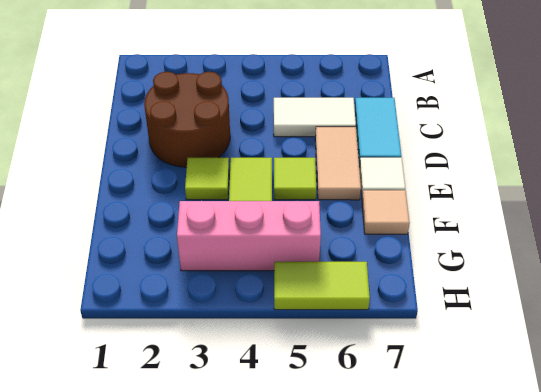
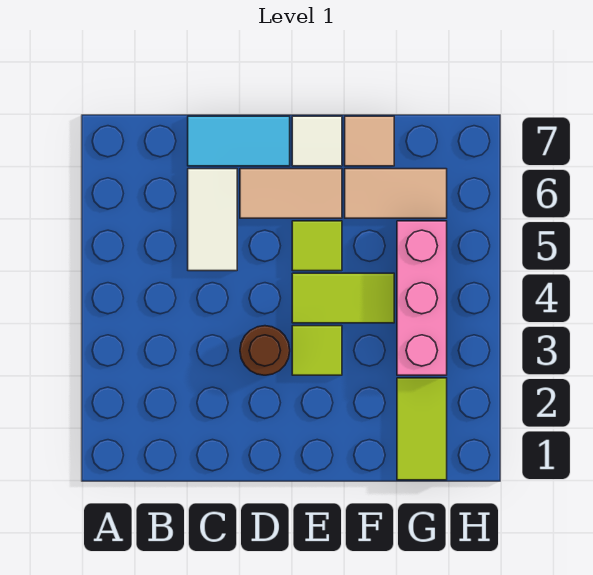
brown round brick C2:D3 level 1 -> brown round brick D3 level 1
none -> tan tile F6:G6 level 1
lime tile H5:H6 level 1 -> lime tile G1:G2 level 1

